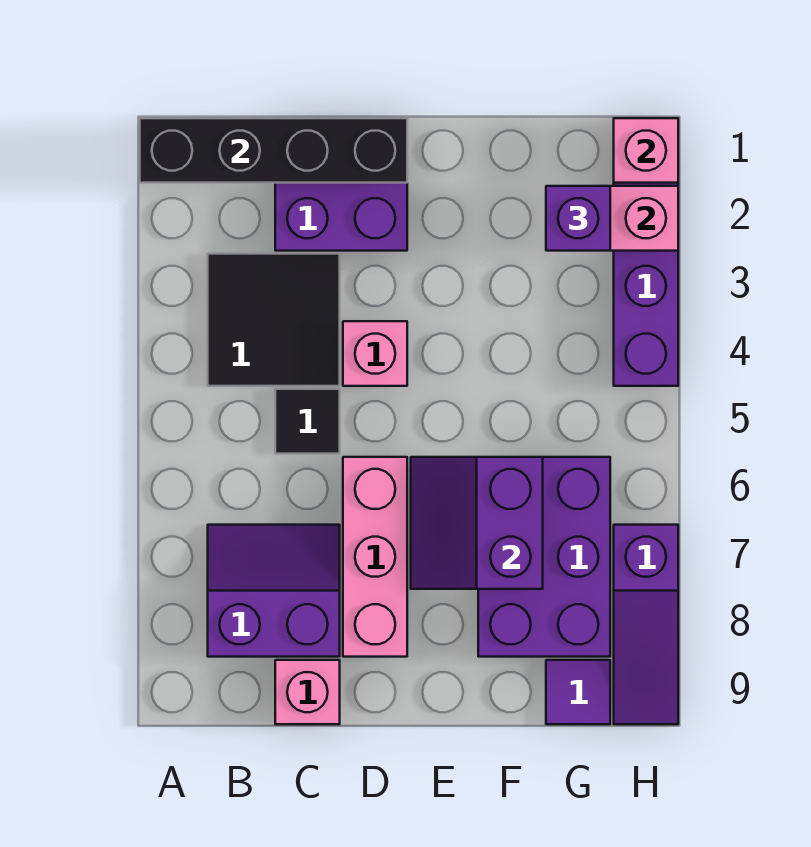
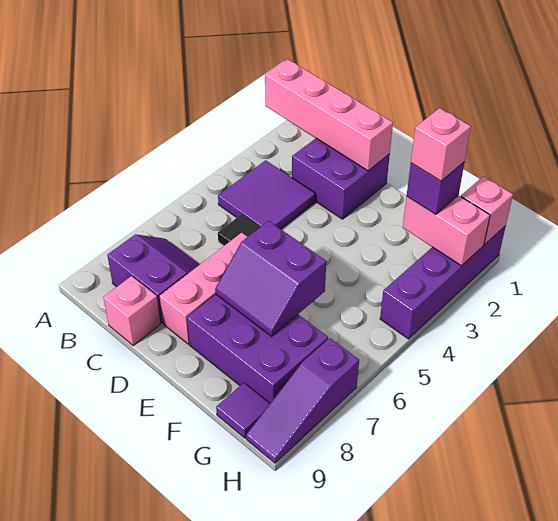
black brick A1:D1 level 2 -> pink brick A1:D1 level 2
black tile B3:C4 level 1 -> purple tile B3:C4 level 1
pink brick D4 level 1 -> pink brick G2 level 4
purple slope E6:F7 level 2 top F -> purple slope E6:F7 level 2 top 6
purple brick F6:G8 level 1 -> purple brick E7:G8 level 1

